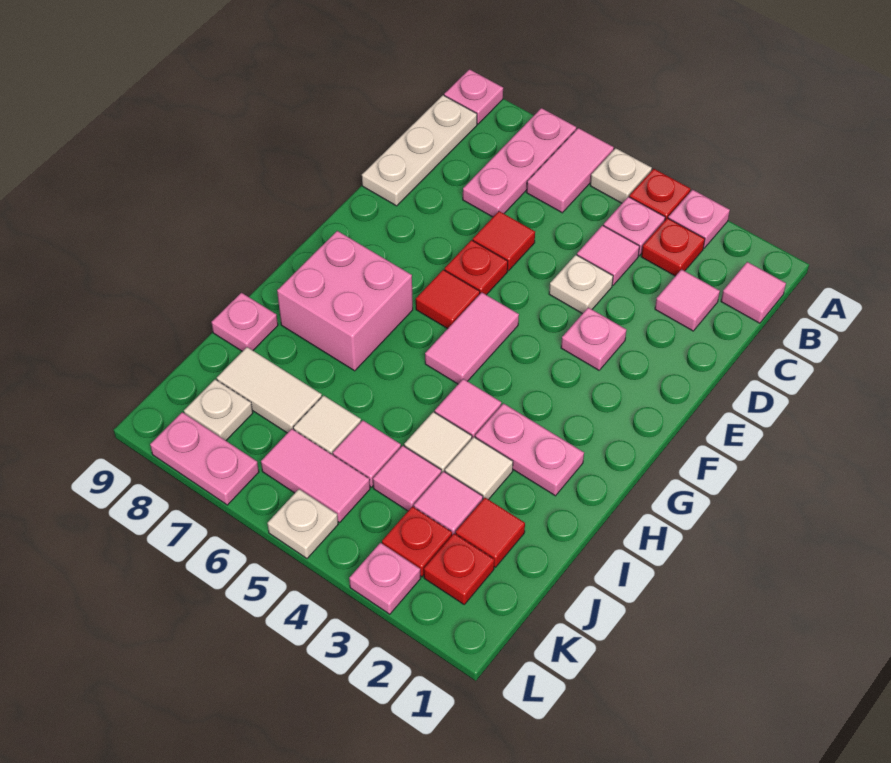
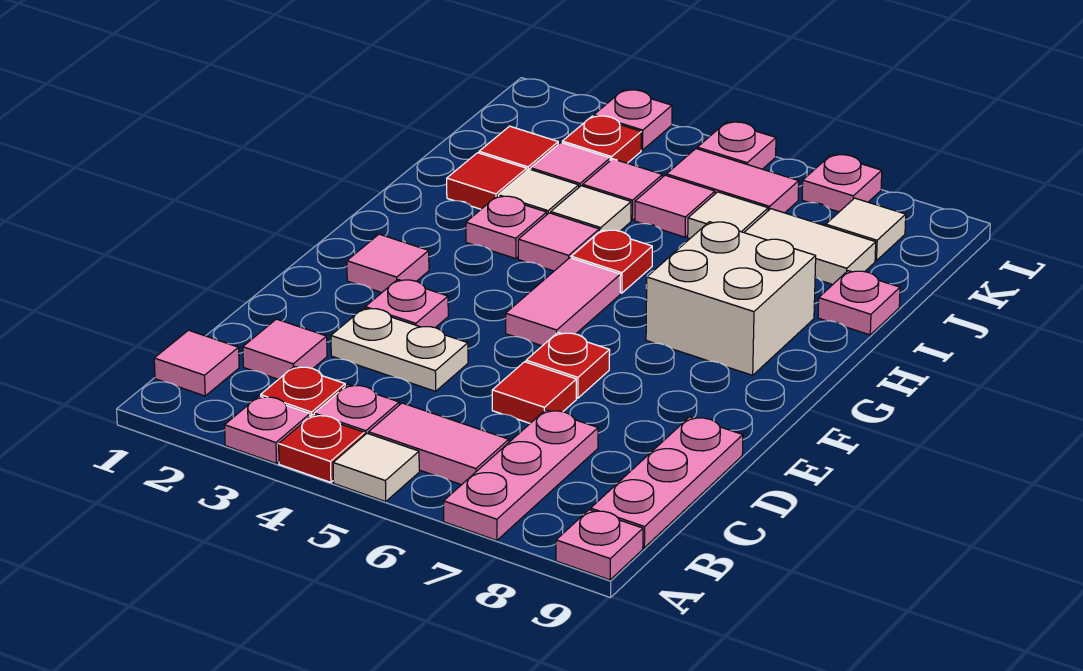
white plate A5 level 1 -> white tile A5 level 1
pink tile A6:B6 level 1 -> pink tile B5:B6 level 1
white plate B9:D9 level 1 -> pink plate B9:D9 level 1
pink tile C4 level 1 -> pink tile F2 level 1
white plate D4 level 1 -> white plate D3:D4 level 1
red tile F6 level 1 -> red tile I2 level 1
pink brick G7:H8 level 1 -> white brick G7:H8 level 1
pink plate H2:H3 level 1 -> pink plate H3 level 1
red plate K2 level 1 -> red plate H5 level 1
white plate K8 level 1 -> white tile K8 level 1
white plate L5 level 1 -> pink plate L5 level 1
pink plate L7:L8 level 1 -> pink plate L7 level 1

